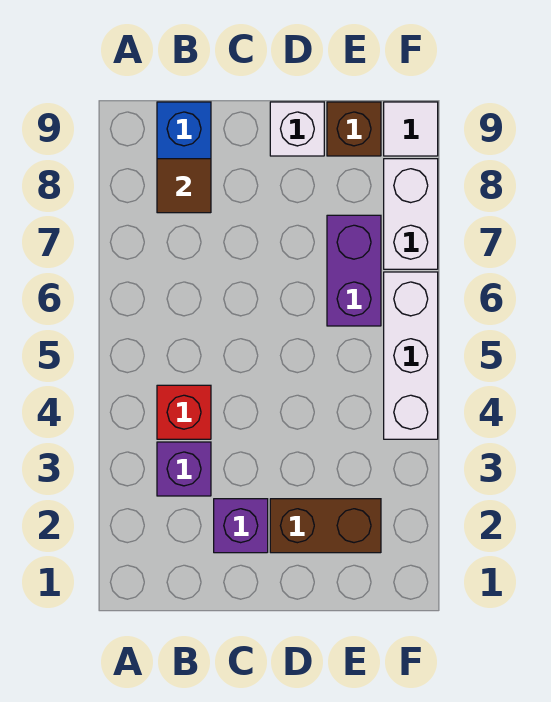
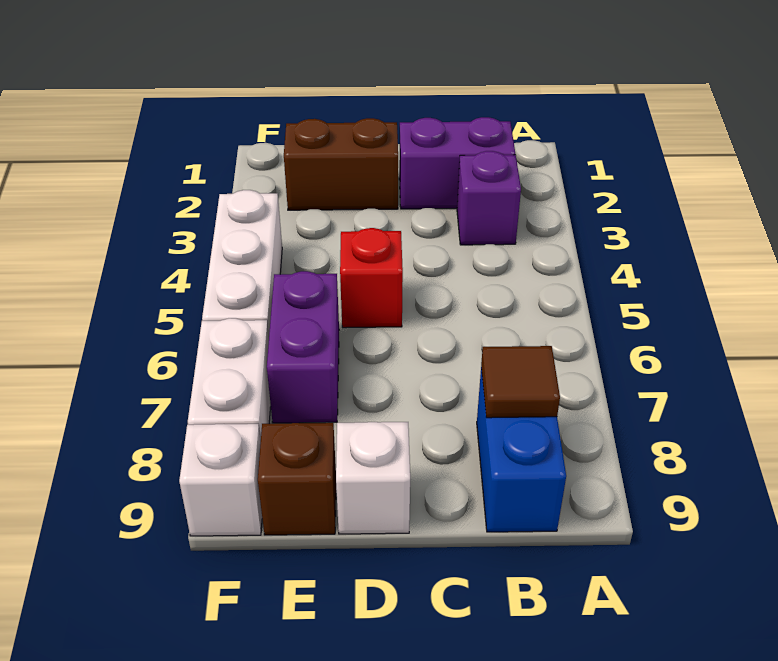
red brick B4 level 1 -> red brick D5 level 1
purple brick C2 level 1 -> purple brick B2:C2 level 1
white tile F9 level 1 -> white brick F9 level 1

